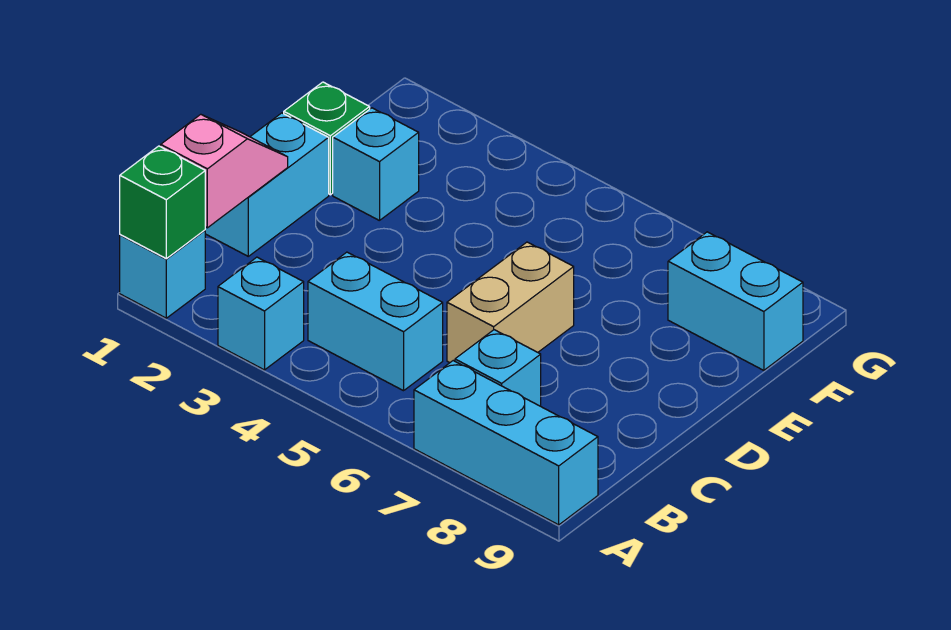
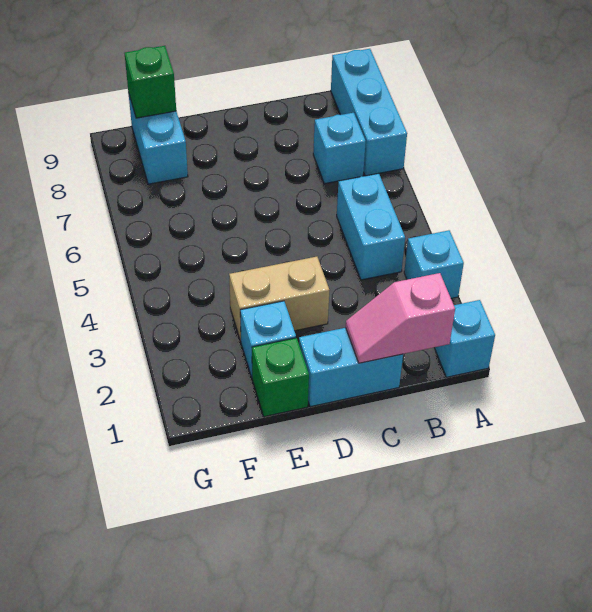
green brick A1 level 2 -> green brick F9 level 2
tan brick C6:D6 level 1 -> tan brick D3:E3 level 1

